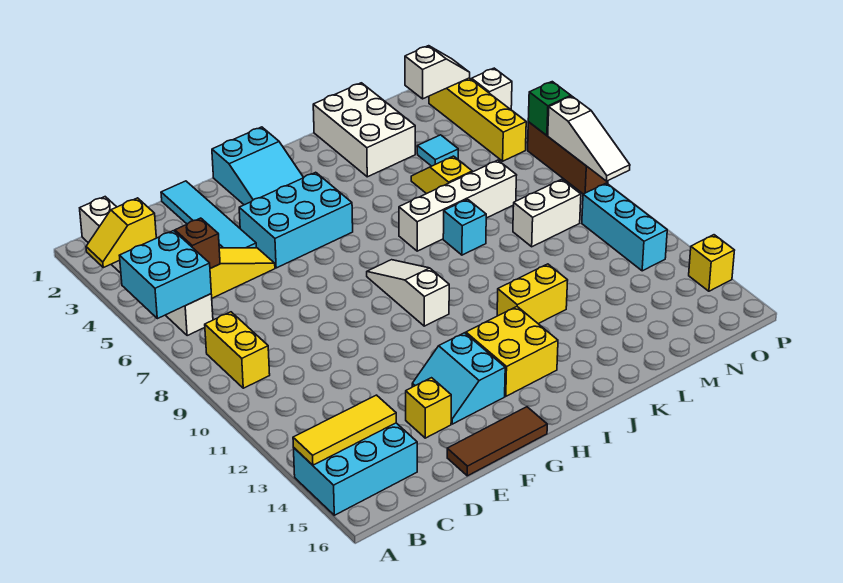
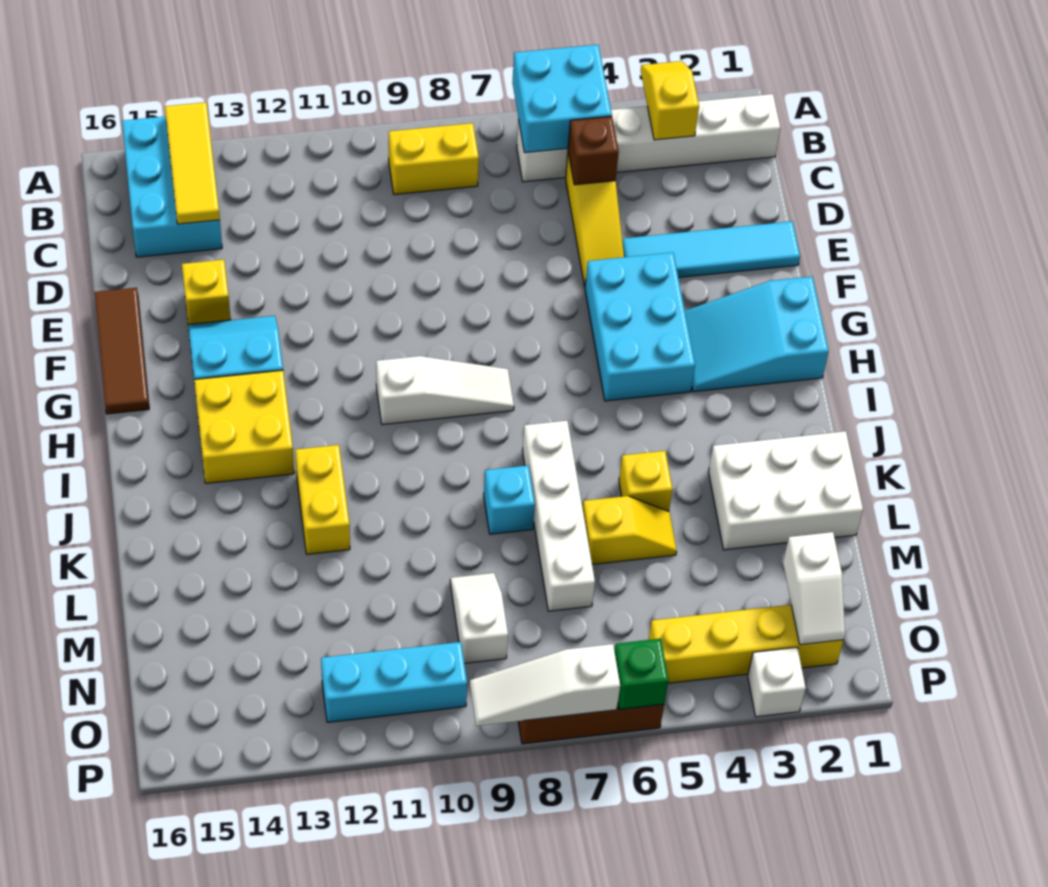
cyan tile M4 level 1 -> none
white brick M9:N9 level 1 -> white slope M9:N9 level 1 top N
yellow brick P14 level 1 -> yellow brick K5 level 1

